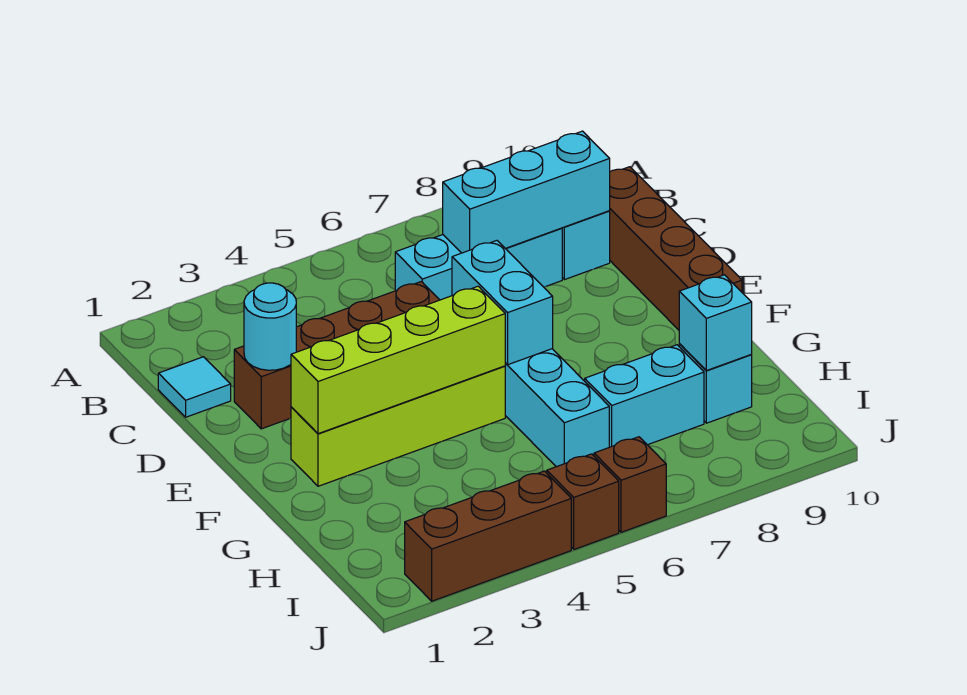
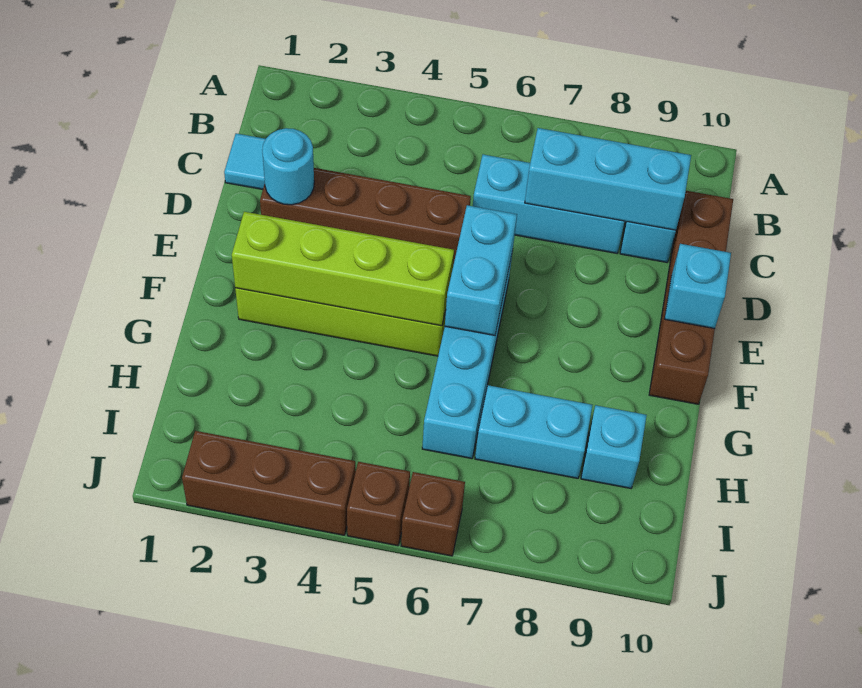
cyan brick H9 level 2 -> cyan brick E10 level 2

